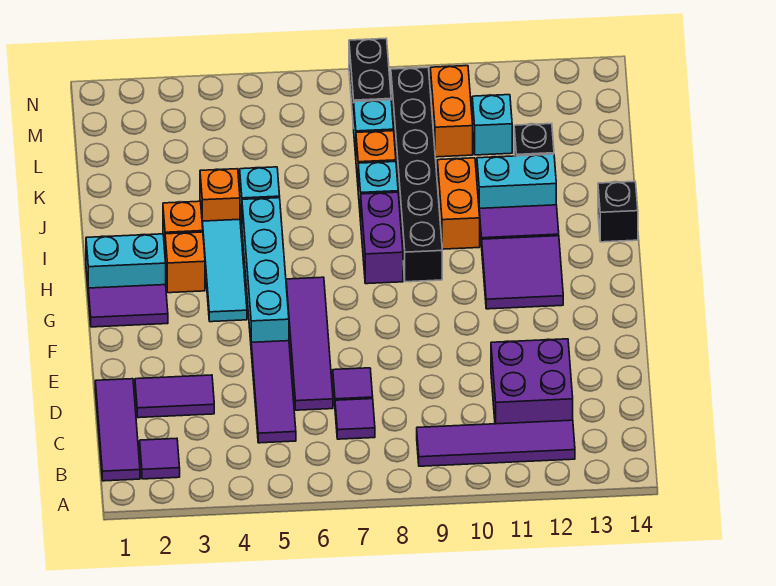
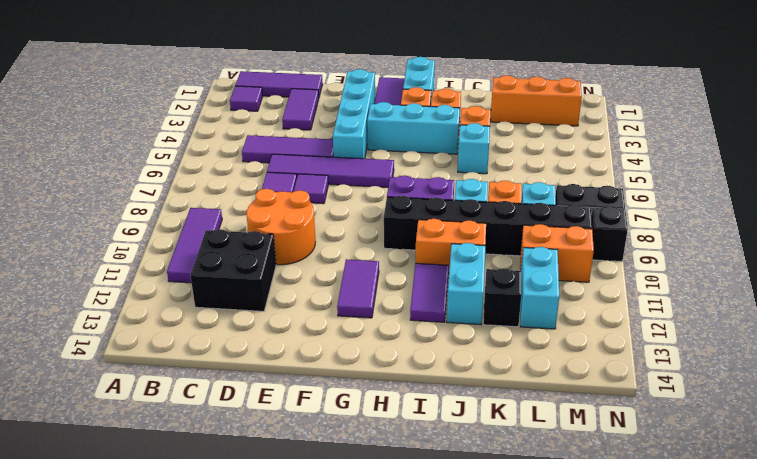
purple tile B9:B12 level 1 -> purple tile B9:B11 level 1
purple tile C7 level 1 -> purple tile E7 level 1
purple brick C11:D12 level 1 -> black brick C11:D12 level 1
none -> orange round brick D9:E10 level 1
cyan brick F5:I5 level 1 -> cyan brick F2:F5 level 1
cyan tile G4:I4 level 1 -> cyan brick G4:I4 level 1
purple tile G11:H12 level 1 -> purple tile G11:G12 level 1
black brick I14 level 1 -> black brick N9 level 1
none -> orange brick K2:M2 level 1
cyan brick L11 level 1 -> cyan brick L11:L12 level 1

